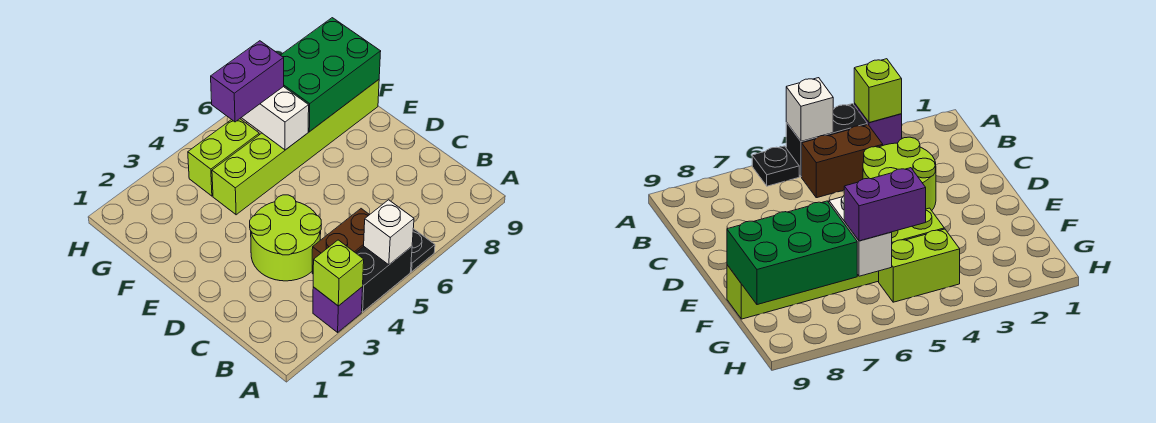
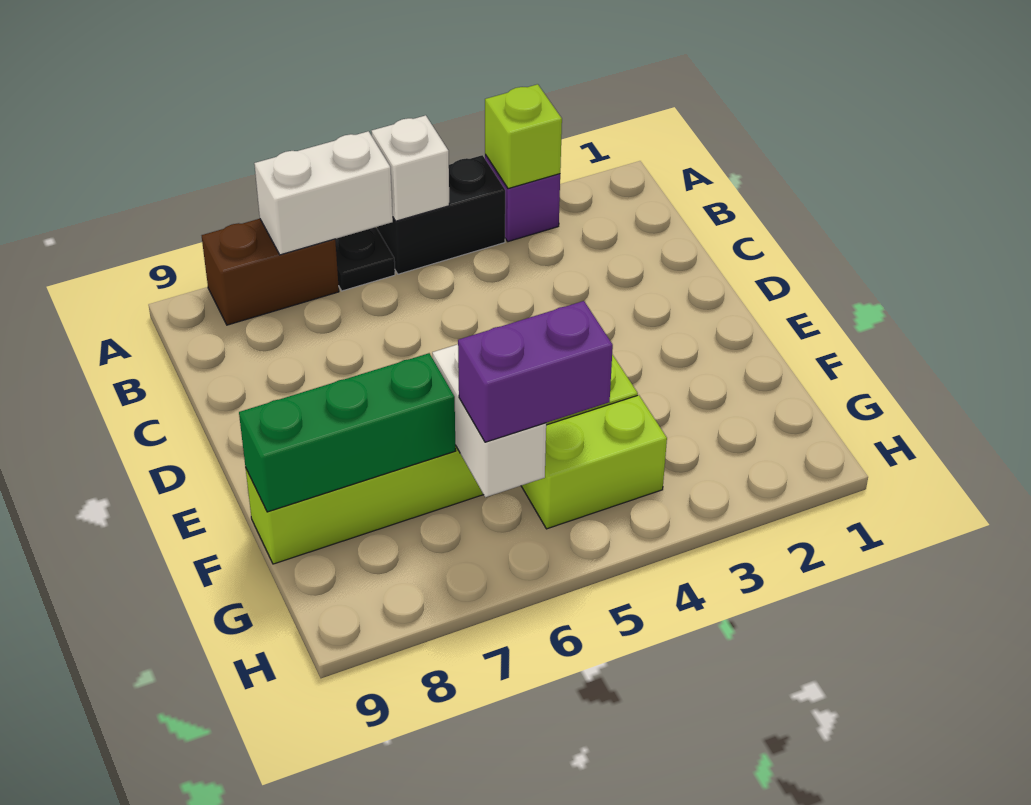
none -> white brick A6:A7 level 2
brown brick B4:B5 level 1 -> brown brick A7:A8 level 1
lime round brick C3:D4 level 1 -> none
green brick F7:G9 level 2 -> green brick F7:F9 level 2

